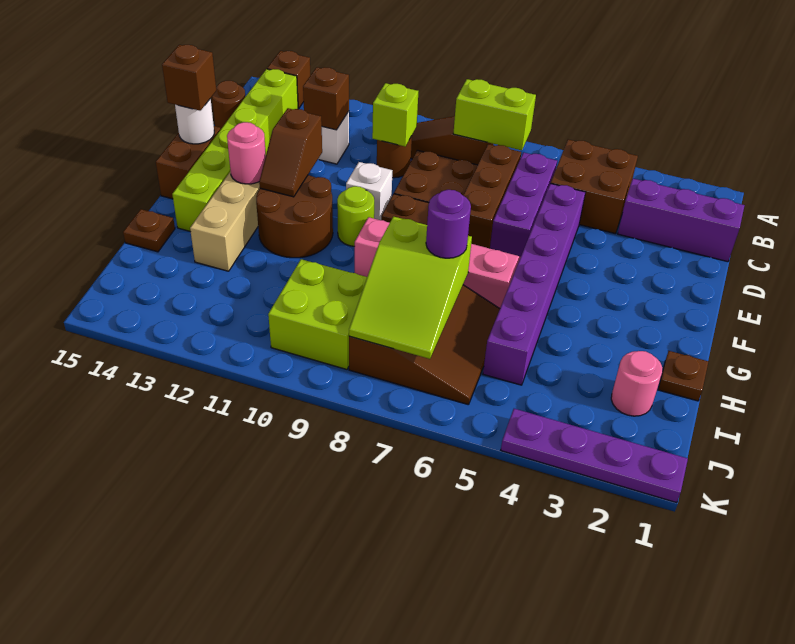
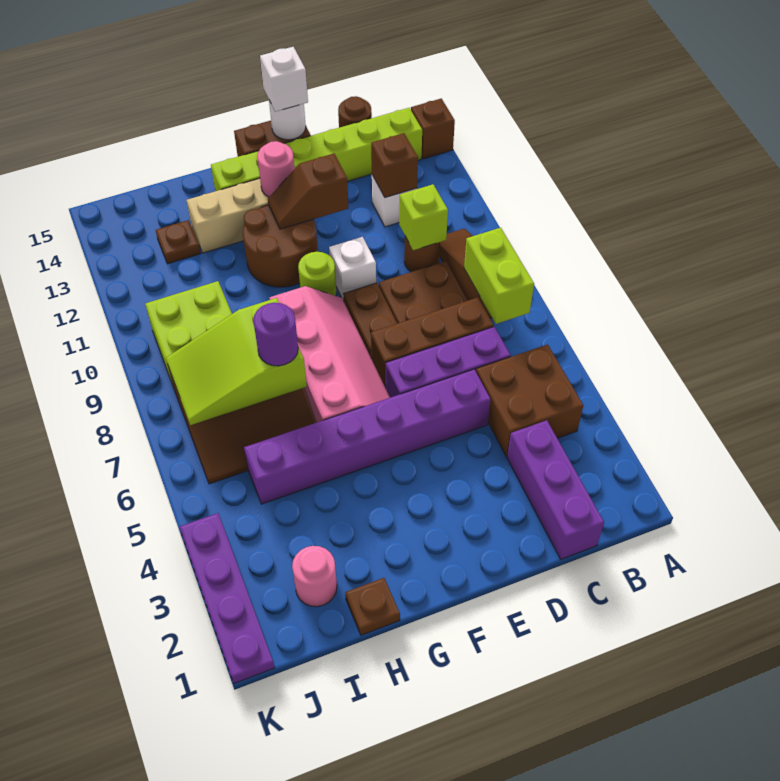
brown brick E15 level 3 -> white brick E15 level 3
brown plate H15 level 1 -> brown plate I13 level 1

